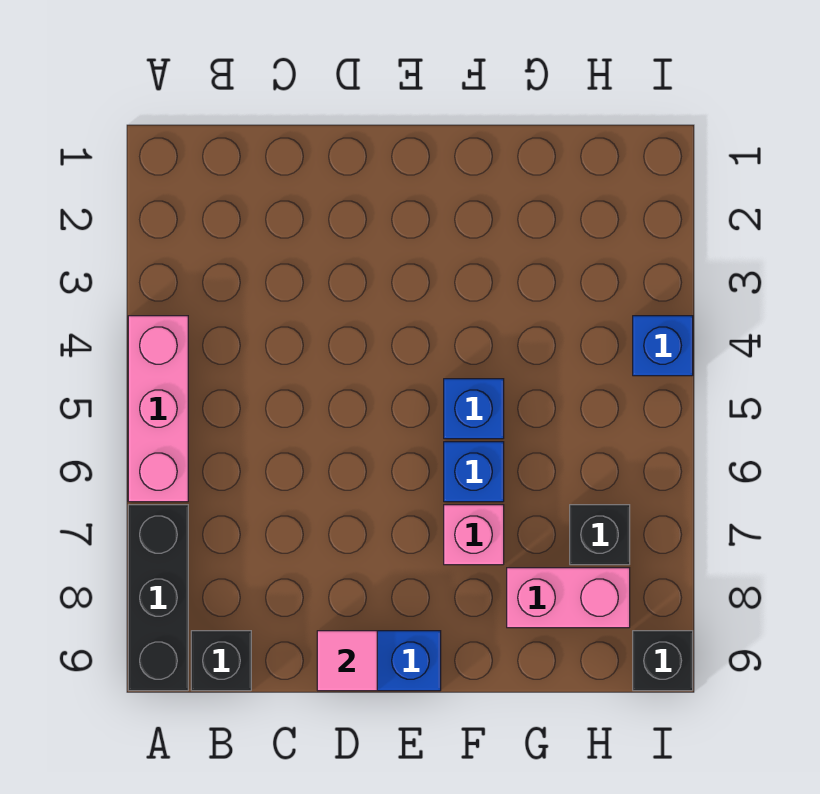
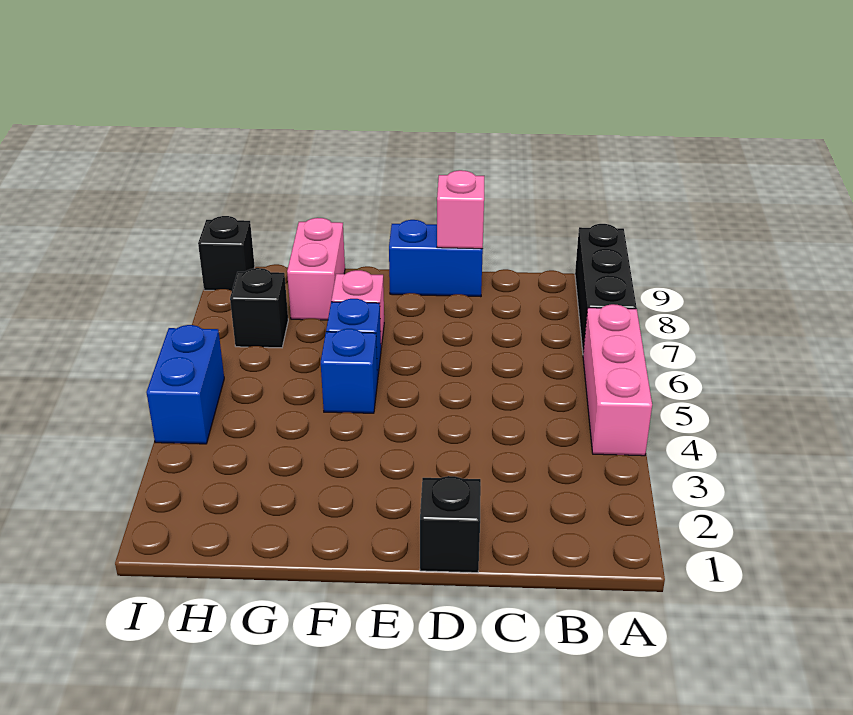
black brick B9 level 1 -> black brick D1 level 1
pink tile D9 level 2 -> pink brick D9 level 2
pink brick G8:H8 level 1 -> pink brick G8:G9 level 1
blue brick I4 level 1 -> blue brick I4:I5 level 1

